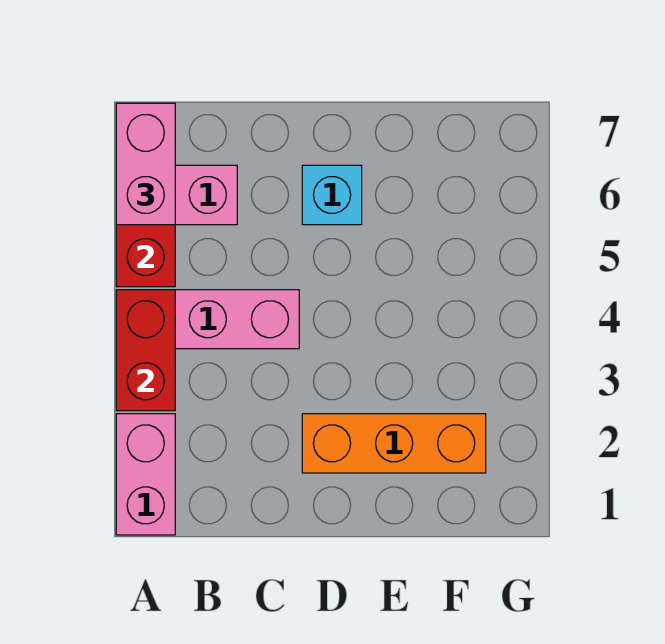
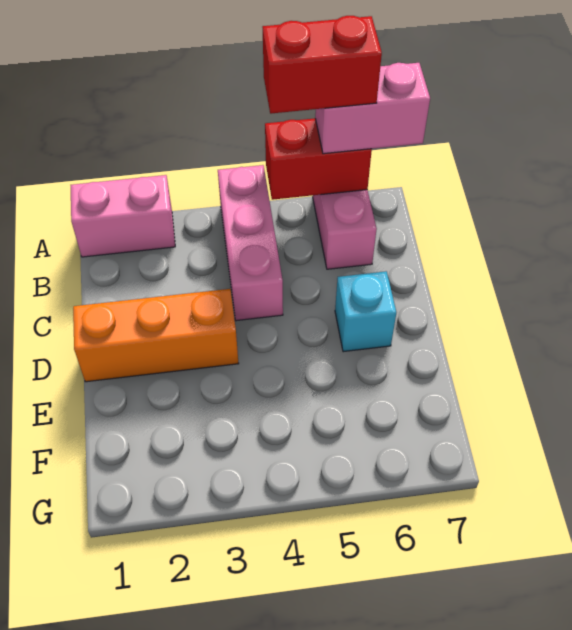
red brick A3:A4 level 2 -> red brick A5:A6 level 4
orange brick D2:F2 level 1 -> orange brick D1:D3 level 1

